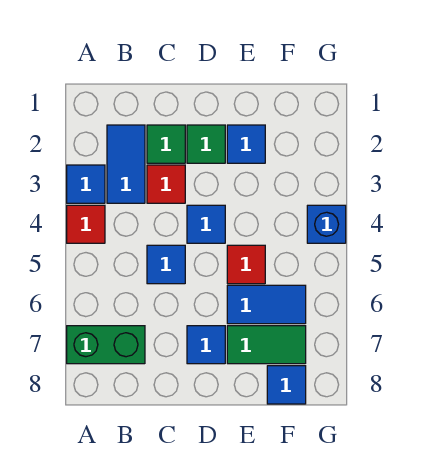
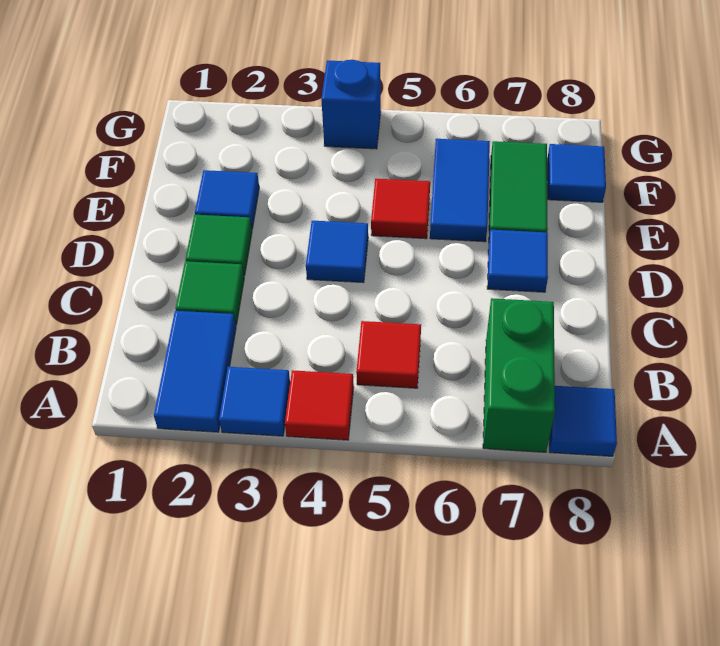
blue tile B2:B3 level 1 -> blue tile A2:B2 level 1
red tile C3 level 1 -> red tile B5 level 1
blue tile C5 level 1 -> blue tile A8 level 1

